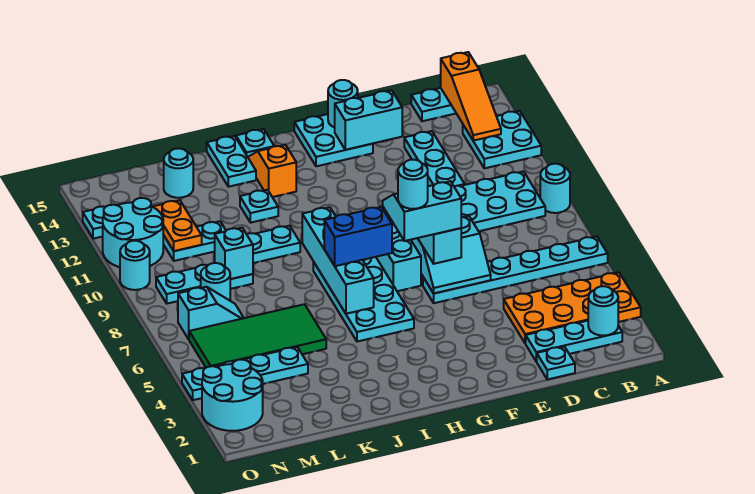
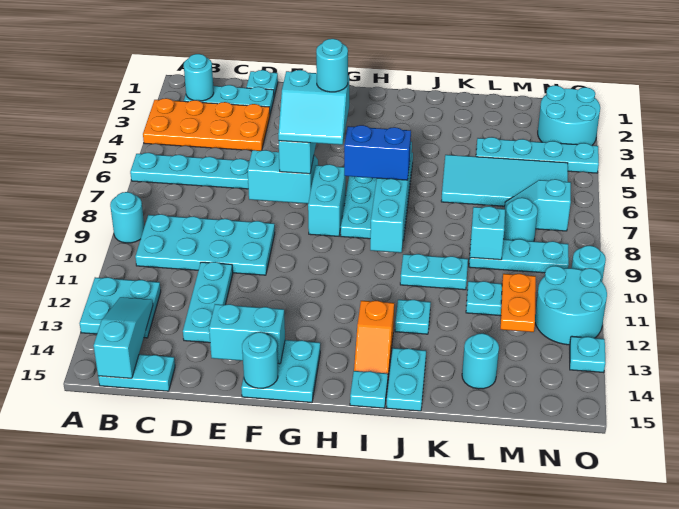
orange slope B13:B15 level 2 top 15 -> cyan slope B13:B15 level 2 top 15
green tile K5:N6 level 1 -> cyan tile K5:N6 level 1

